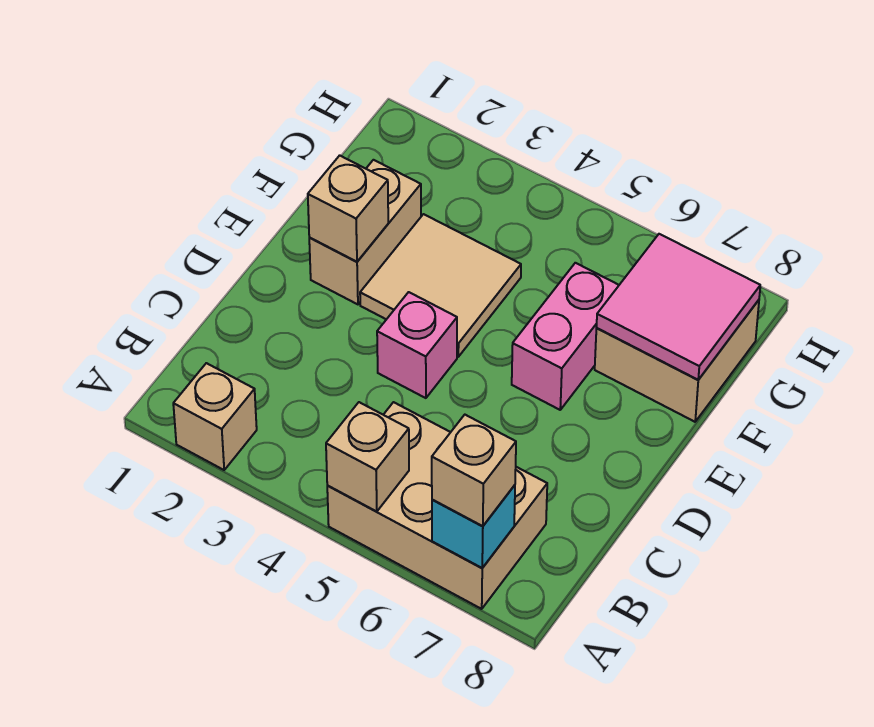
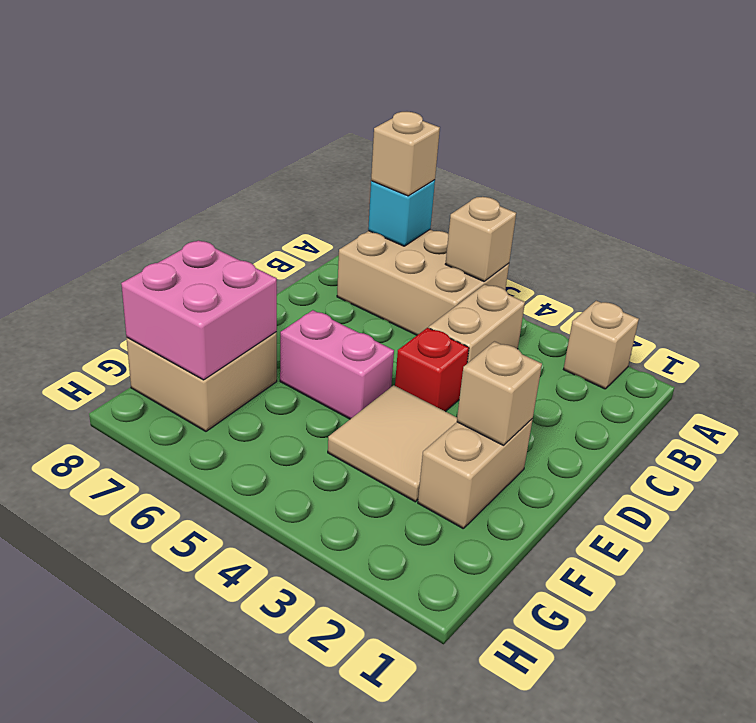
none -> tan brick B4:C4 level 1
pink brick D4 level 1 -> red brick D4 level 1
pink brick E6:F6 level 1 -> pink brick E5:E6 level 1
pink tile F7:G8 level 2 -> pink brick F7:G8 level 2

